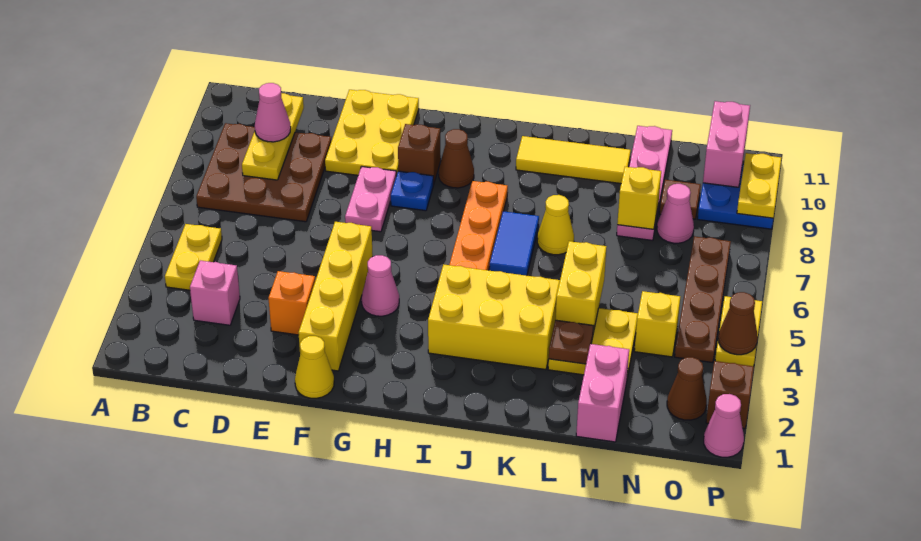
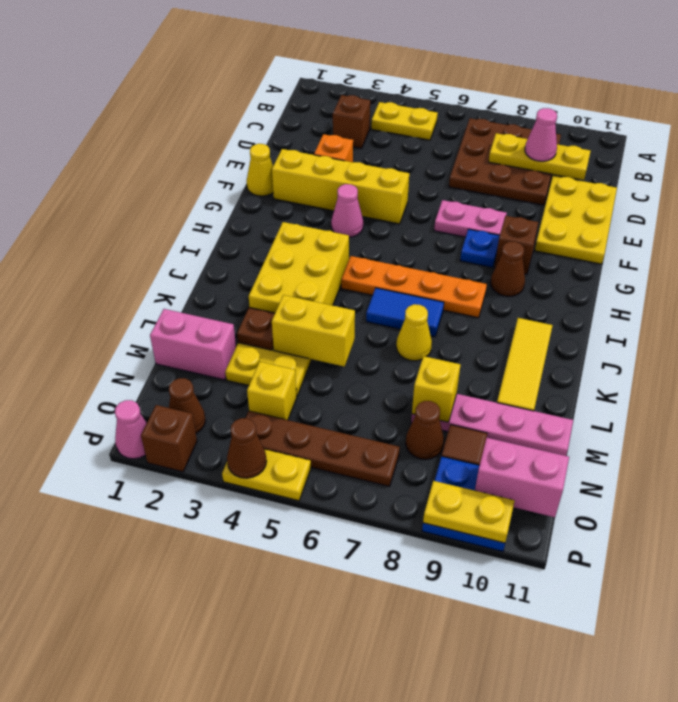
pink brick C3 level 1 -> brown brick C3 level 1
yellow plate E9:F11 level 1 -> yellow plate D10:F11 level 1
pink cone N8 level 1 -> brown cone N8 level 1

